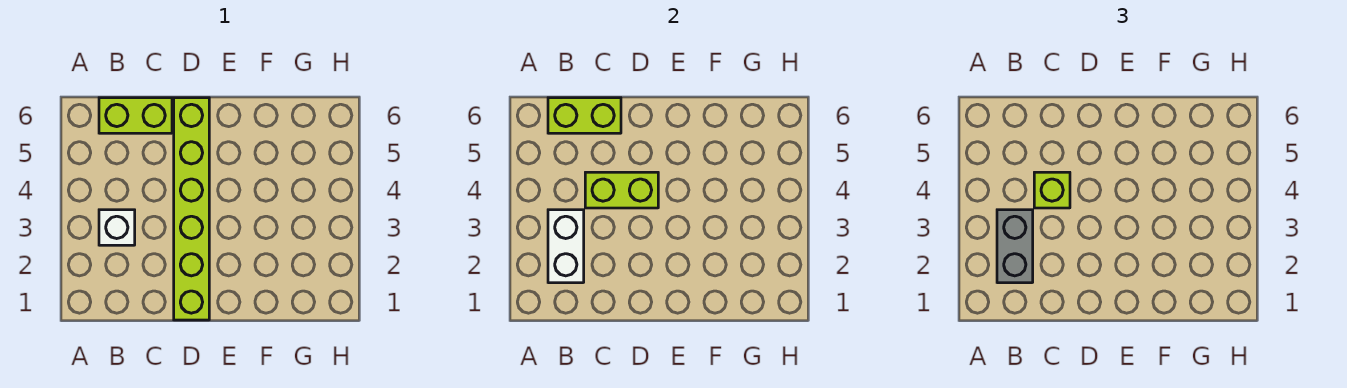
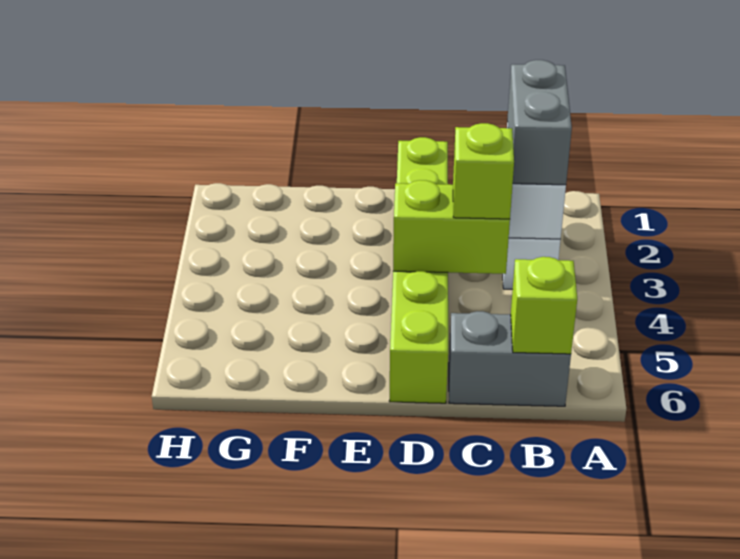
lime brick B6:C6 level 1 -> grey brick B6:C6 level 1
lime brick B6:C6 level 2 -> lime brick B6 level 2

